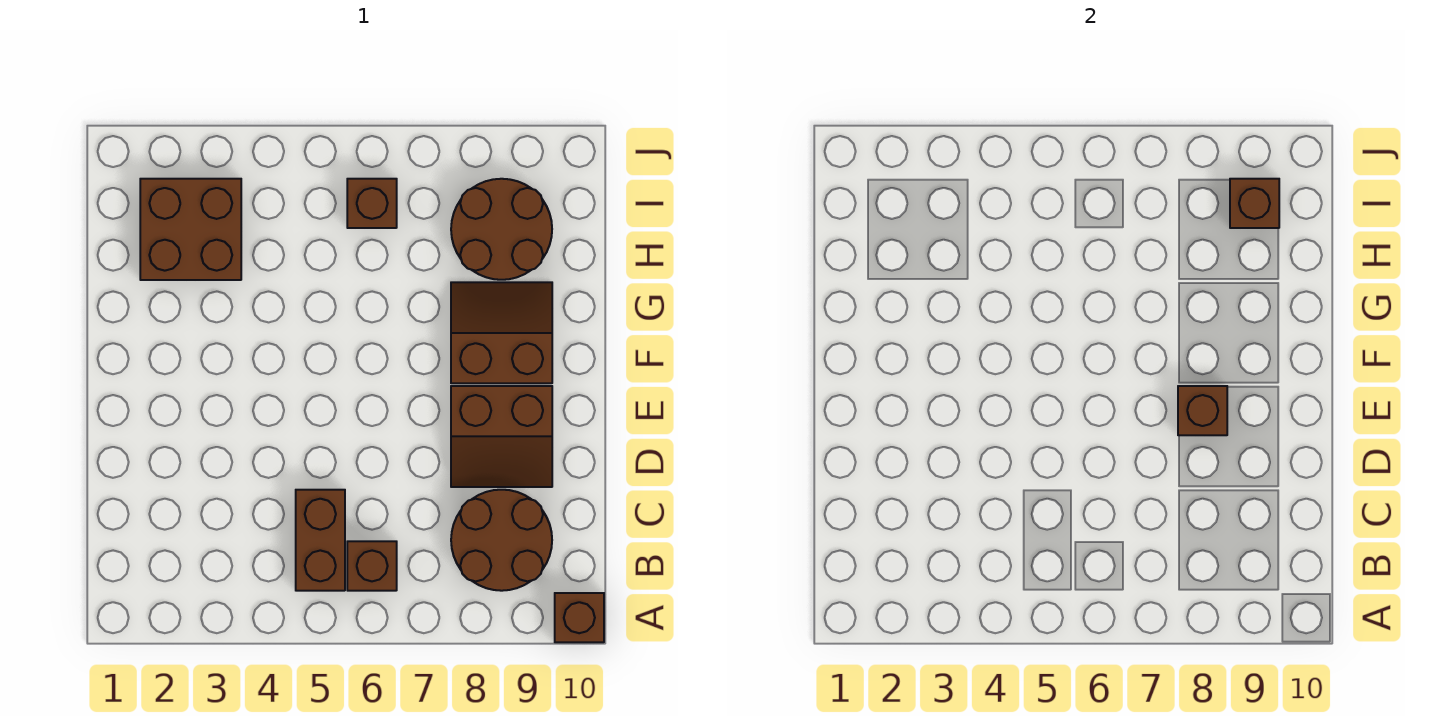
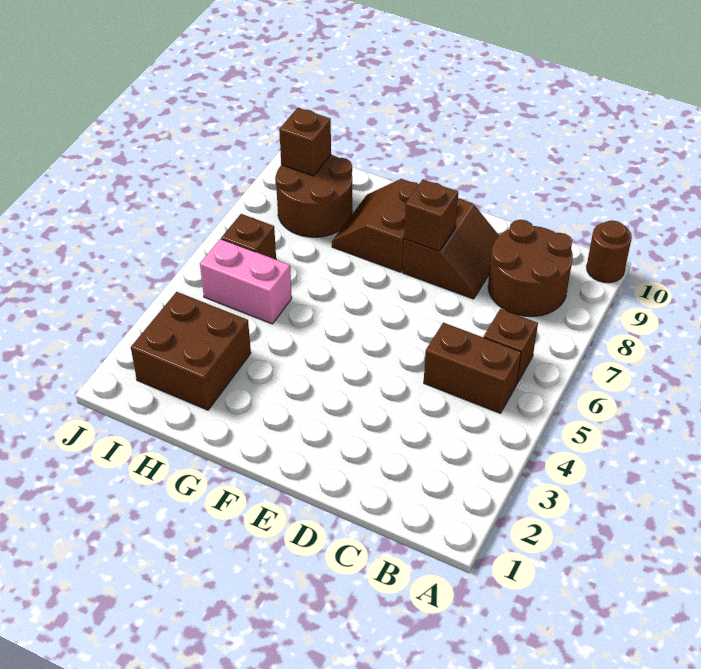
brown brick A10 level 1 -> brown round brick A10 level 1
none -> pink brick H5:I5 level 1

